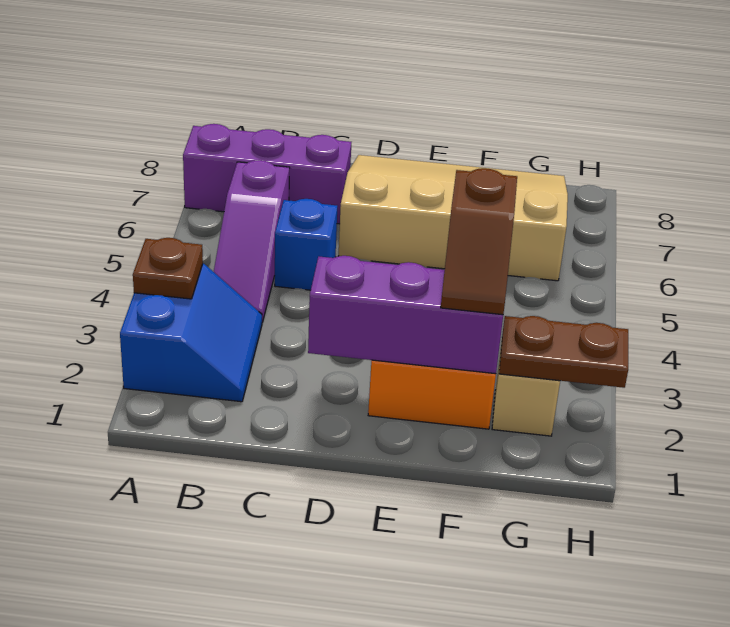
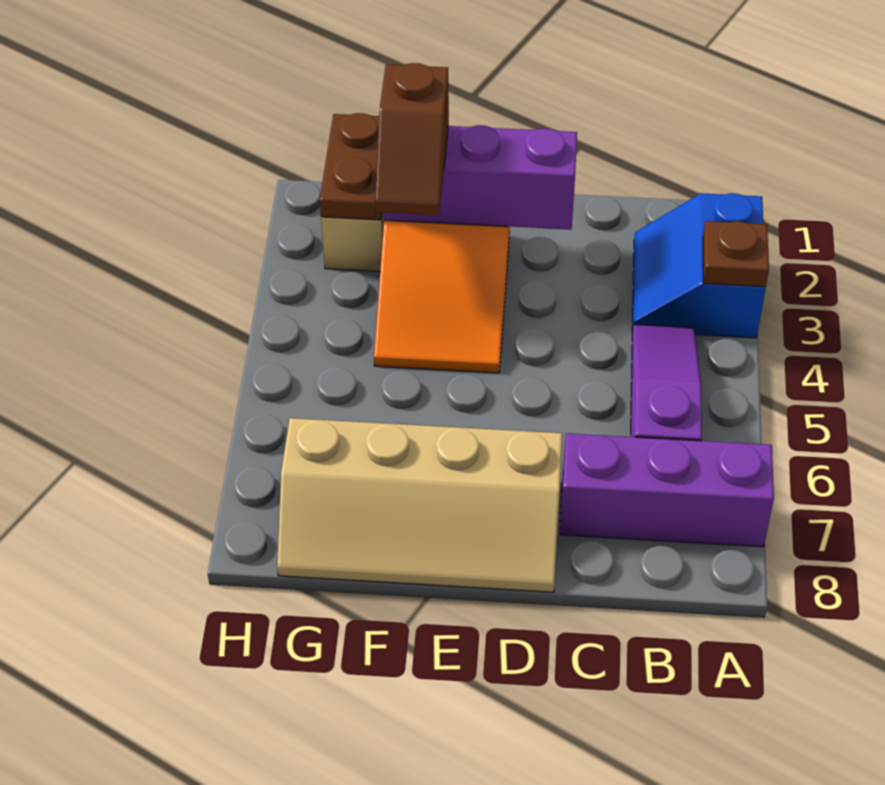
blue brick C5 level 1 -> none
tan slope D6:G8 level 1 top 6 -> tan slope D7:G8 level 1 top 7
brown slope F2:F3 level 3 top 3 -> brown slope F2:F3 level 3 top 2
brown plate G2:H2 level 2 -> brown plate G1:G2 level 2

